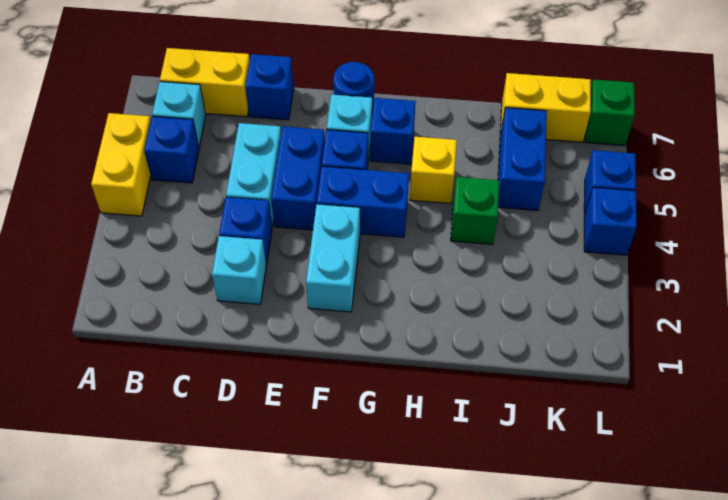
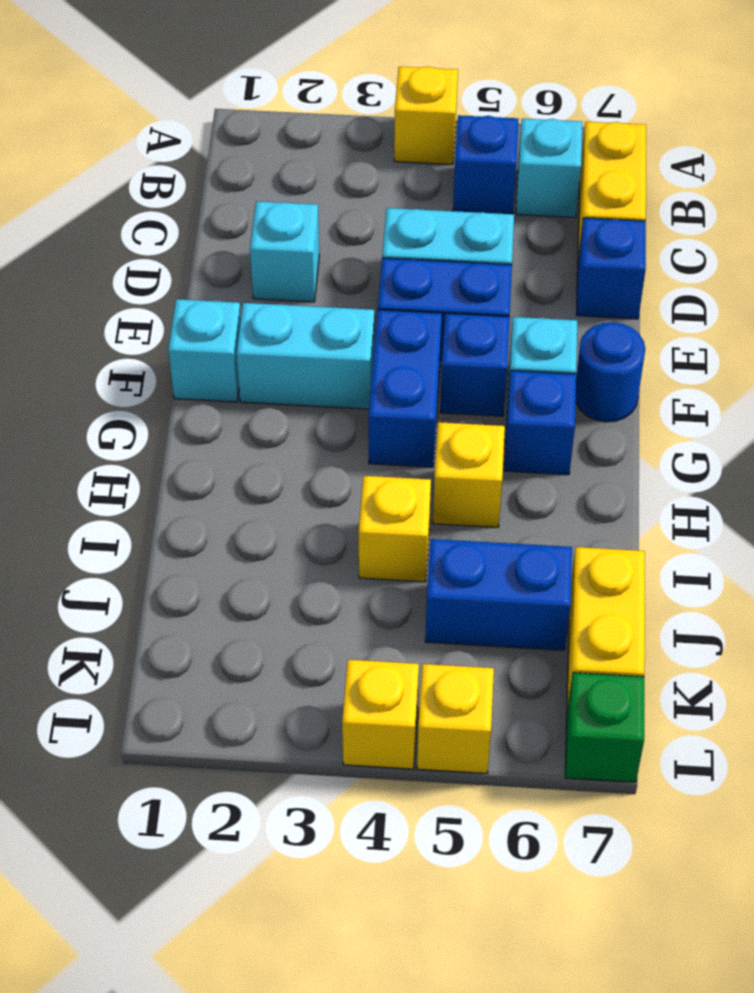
yellow brick A4:A5 level 1 -> yellow brick A4 level 1
blue brick D3 level 1 -> none
none -> cyan brick F1 level 1
green brick I4 level 1 -> yellow brick I4 level 1
blue brick L4 level 1 -> yellow brick L4 level 1
blue brick L5 level 1 -> yellow brick L5 level 1

